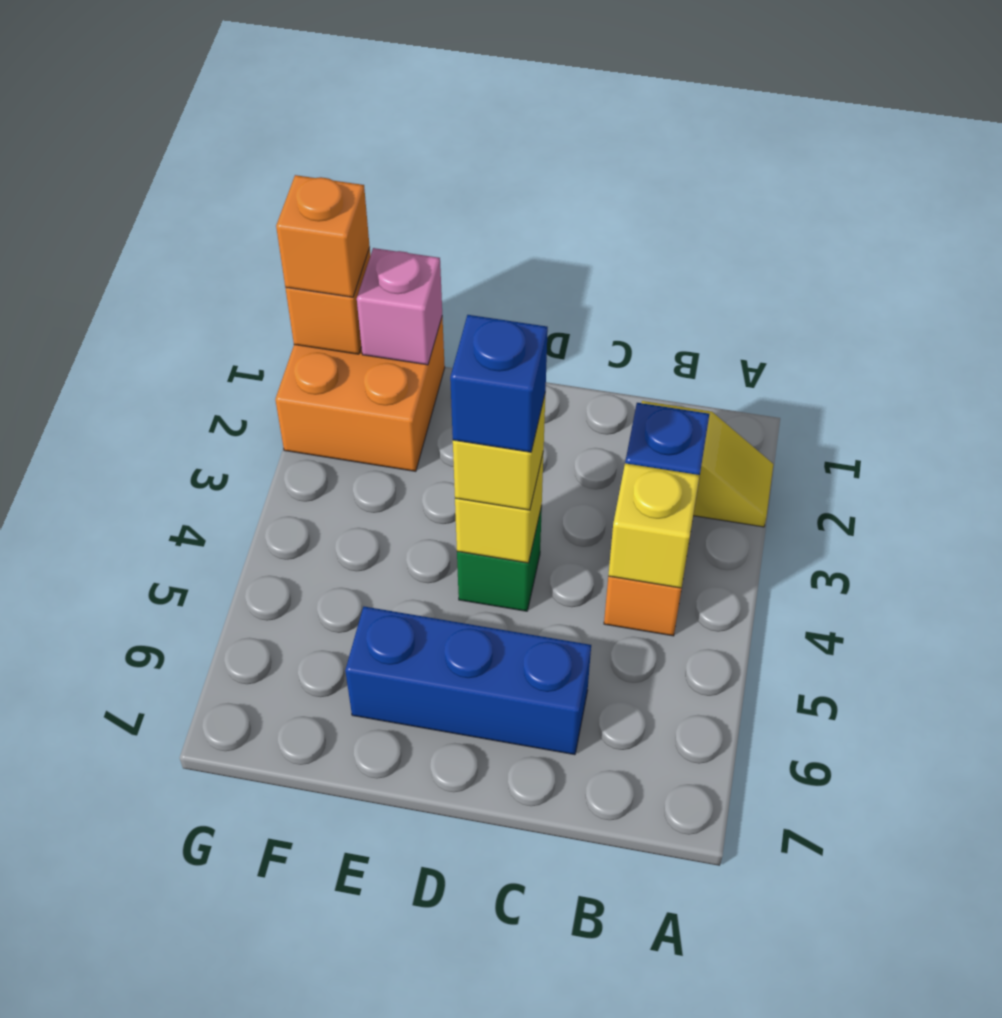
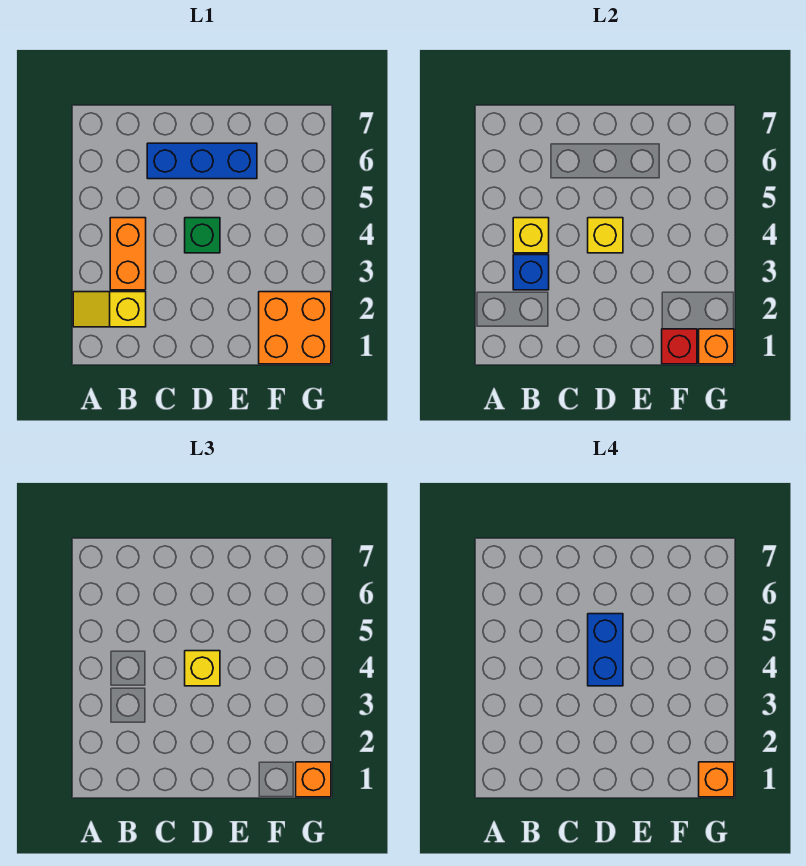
blue brick D4 level 4 -> blue brick D4:D5 level 4
pink brick F1 level 2 -> red brick F1 level 2
none -> orange brick G1 level 4

